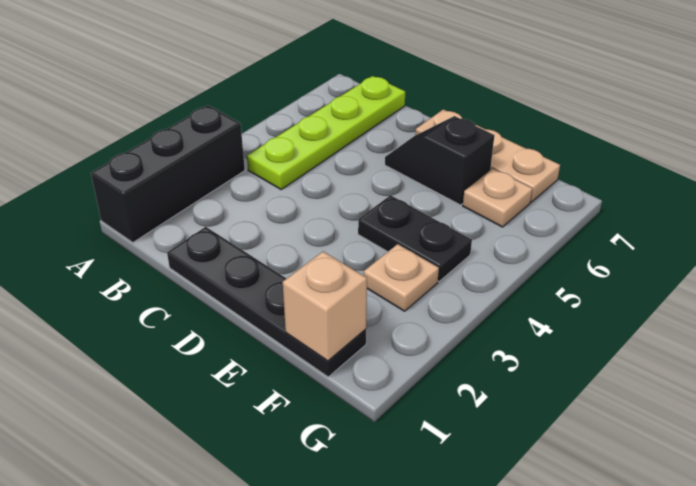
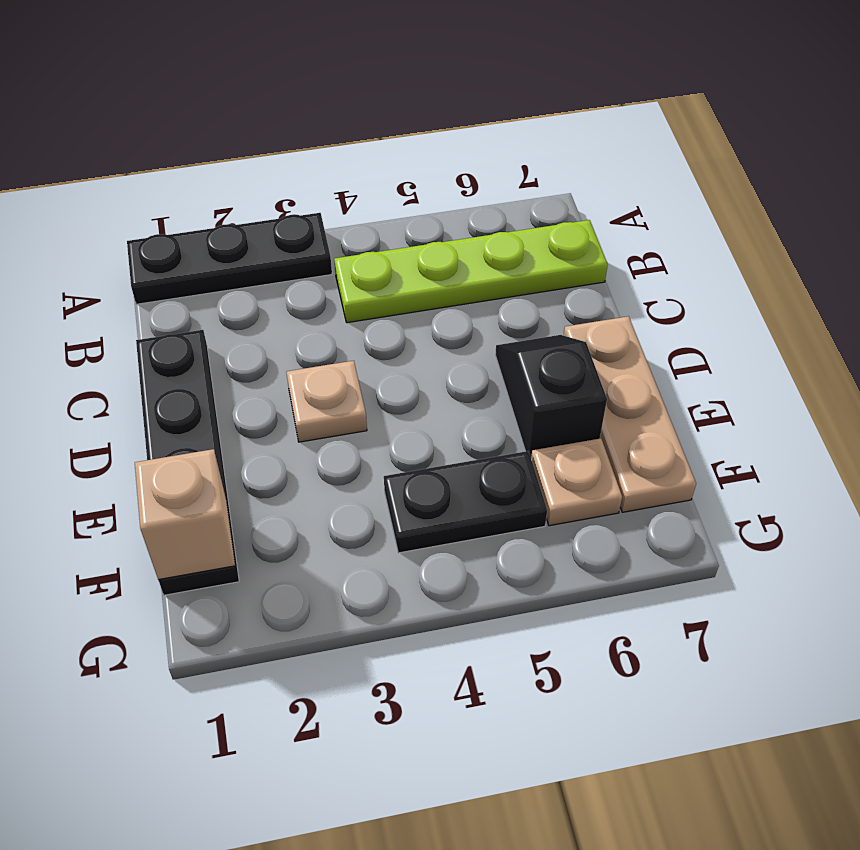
black brick A1:A3 level 1 -> black plate A1:A3 level 1
black plate E4:F4 level 1 -> black plate F4:F5 level 1
tan plate F3 level 1 -> tan plate D3 level 1

